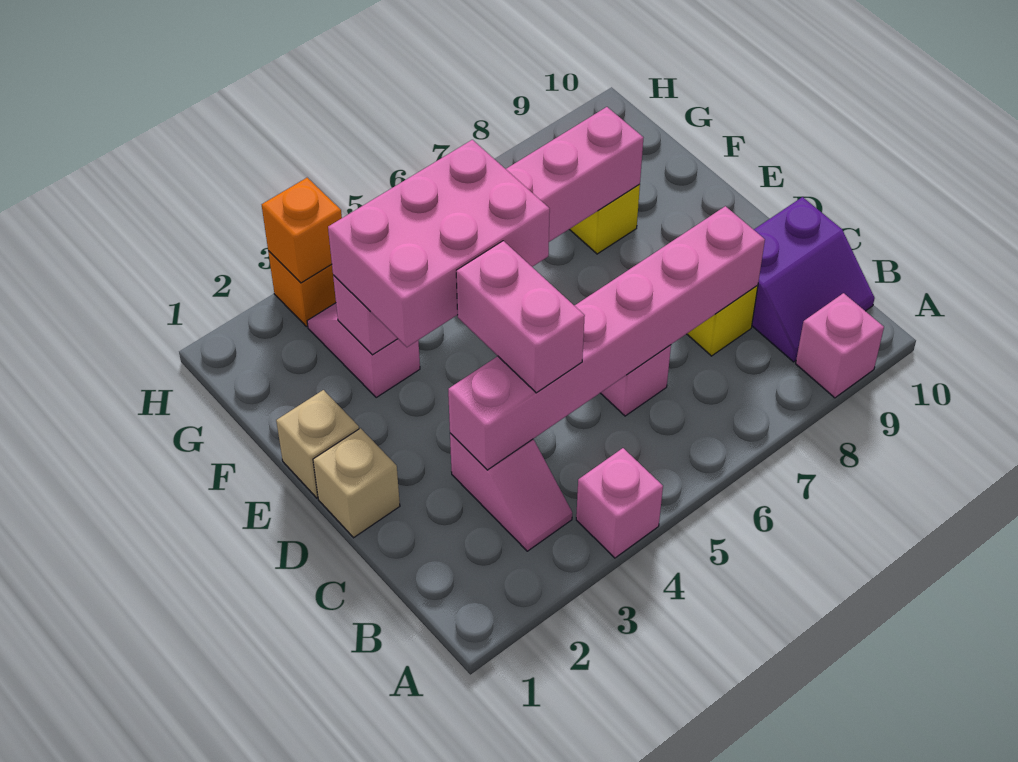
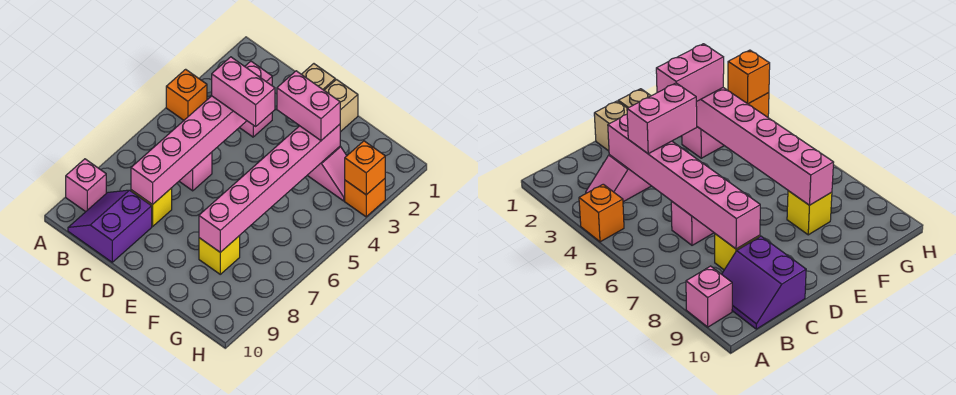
pink brick A4 level 1 -> orange brick A4 level 1
pink brick E3:F5 level 3 -> pink brick E3:F3 level 3

